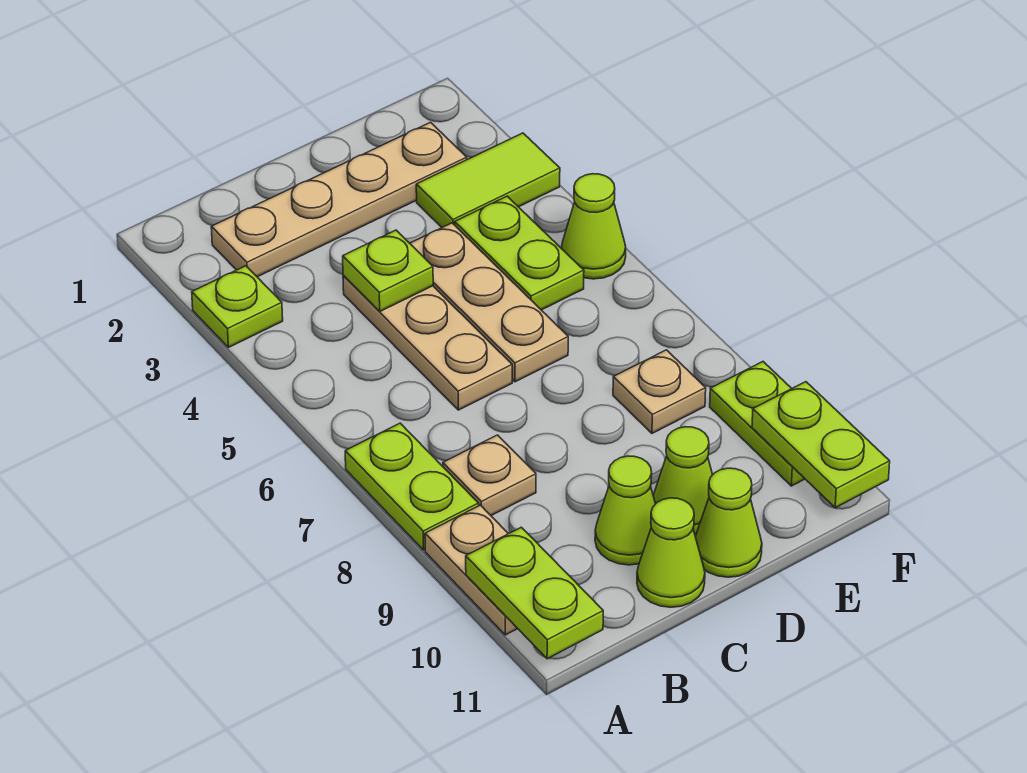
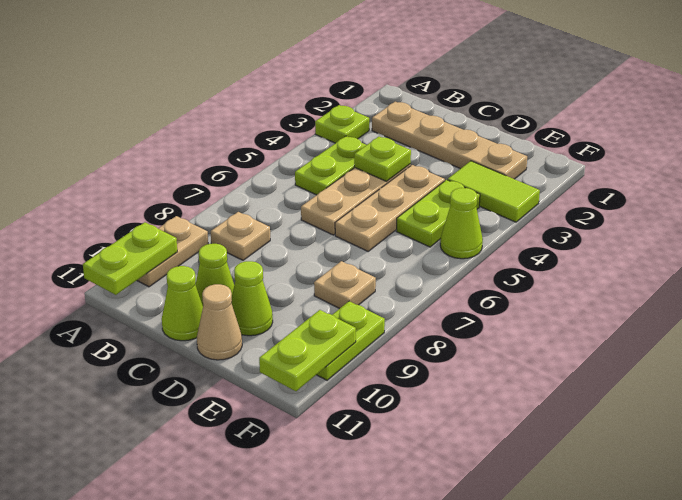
lime plate A7:A8 level 1 -> lime plate B4:B5 level 1
lime cone D11 level 1 -> tan cone D11 level 1

